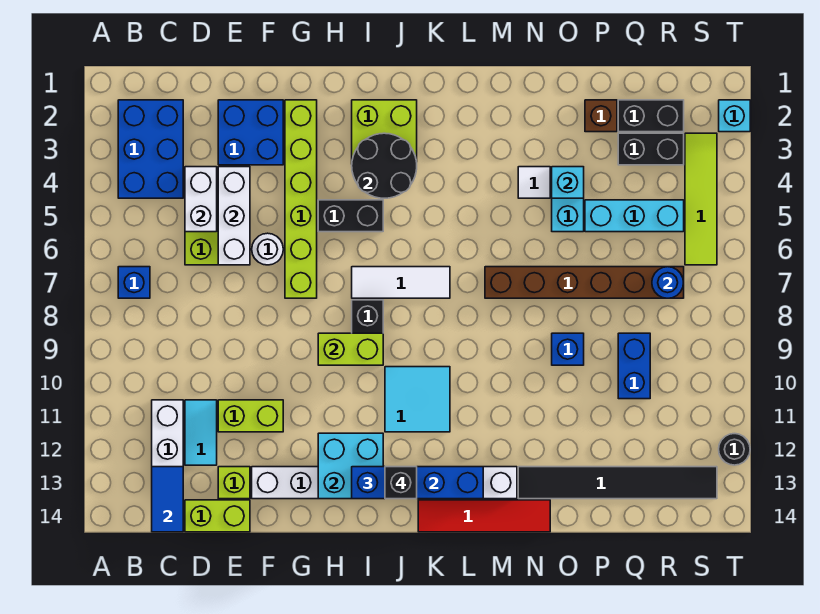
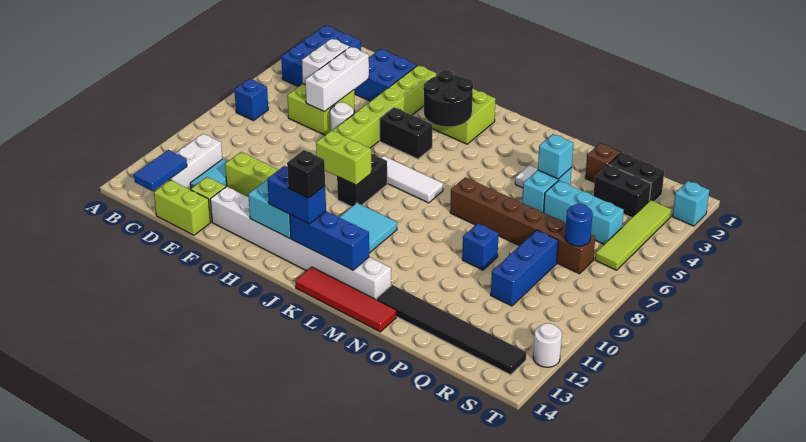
blue brick Q9:Q10 level 1 -> blue brick Q8:Q10 level 1
black round brick T12 level 1 -> white round brick T12 level 1

